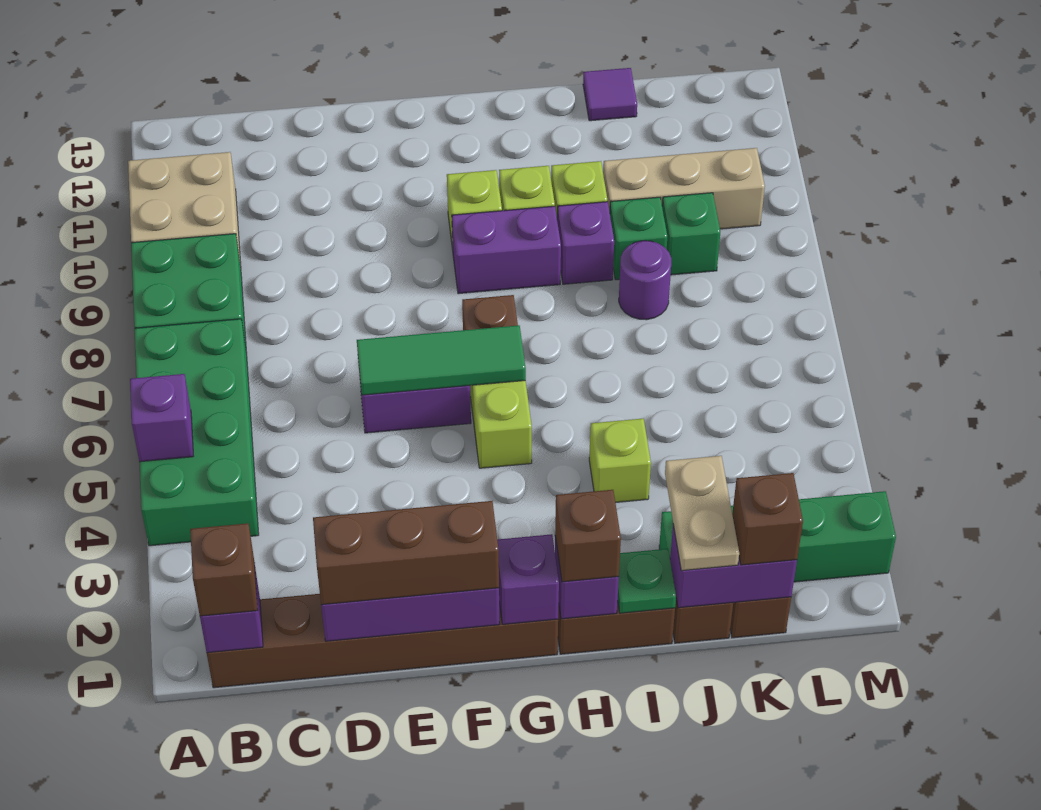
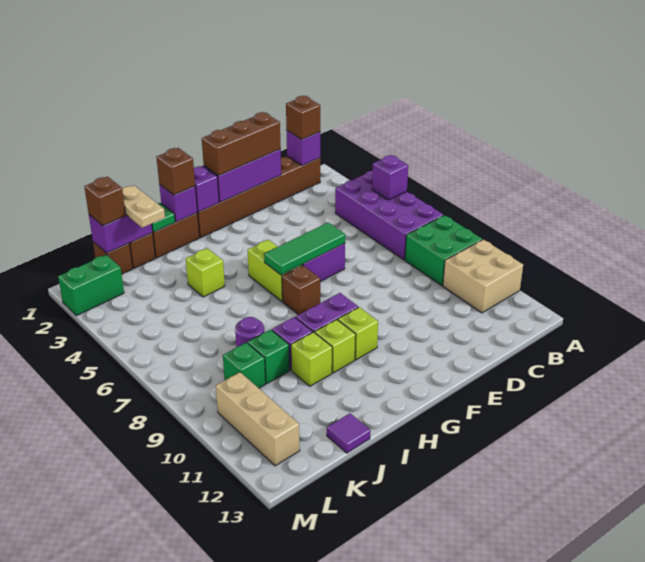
green brick A4:B7 level 1 -> purple brick A4:B7 level 1
green brick J2:M2 level 1 -> green brick L2:M2 level 1
tan brick J10:L10 level 1 -> tan brick L10:L12 level 1

